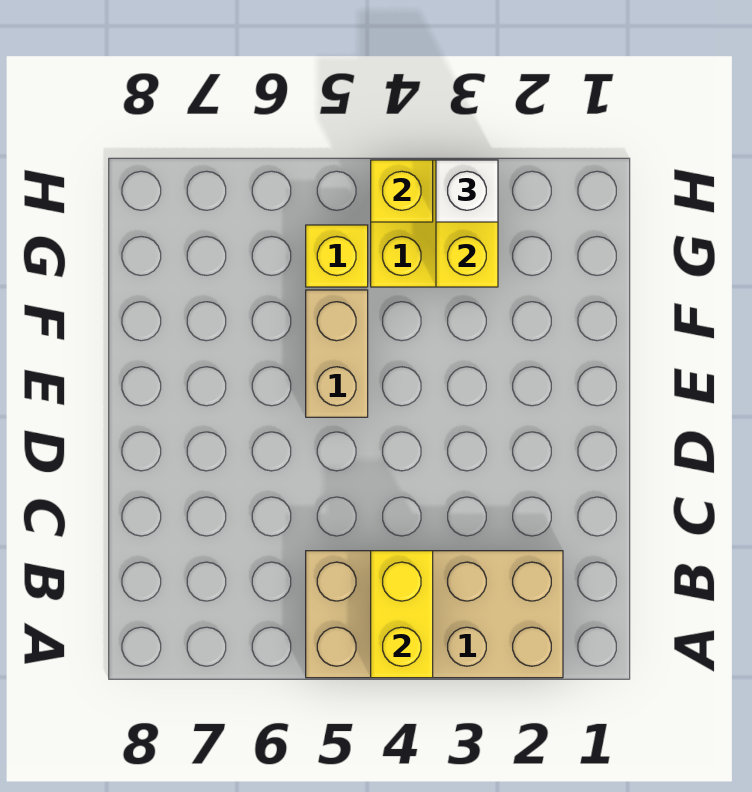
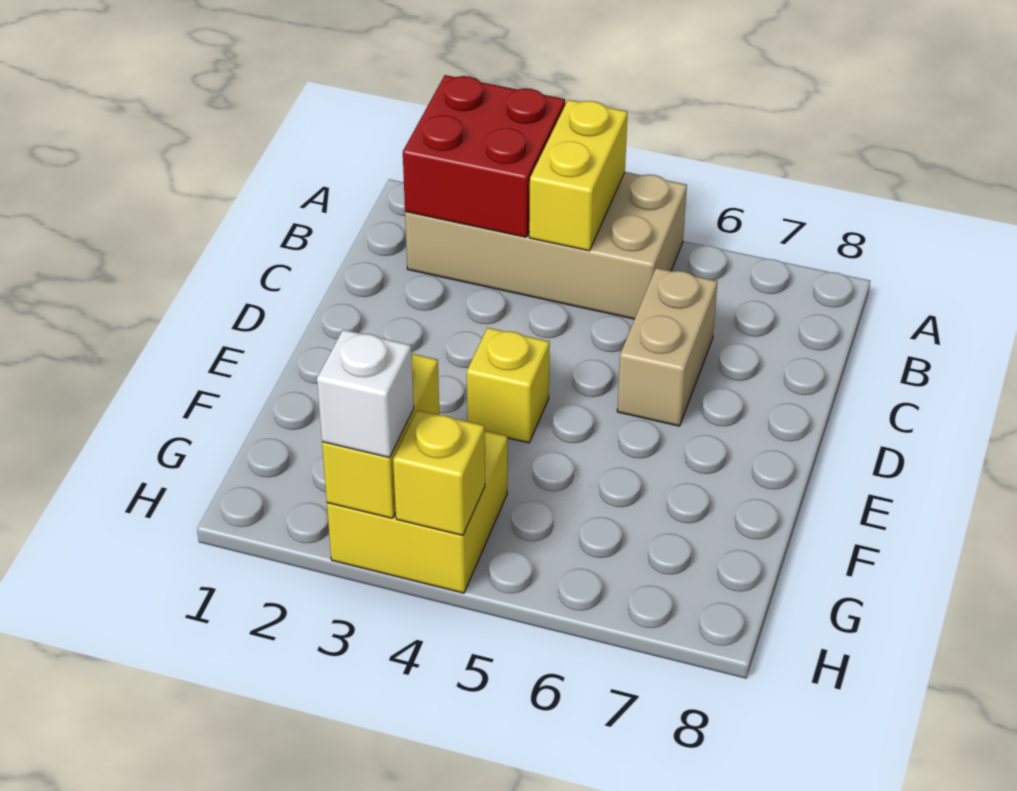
none -> red brick A2:B3 level 2
tan brick E5:F5 level 1 -> tan brick C6:D6 level 1
yellow brick G5 level 1 -> yellow brick E4 level 1

